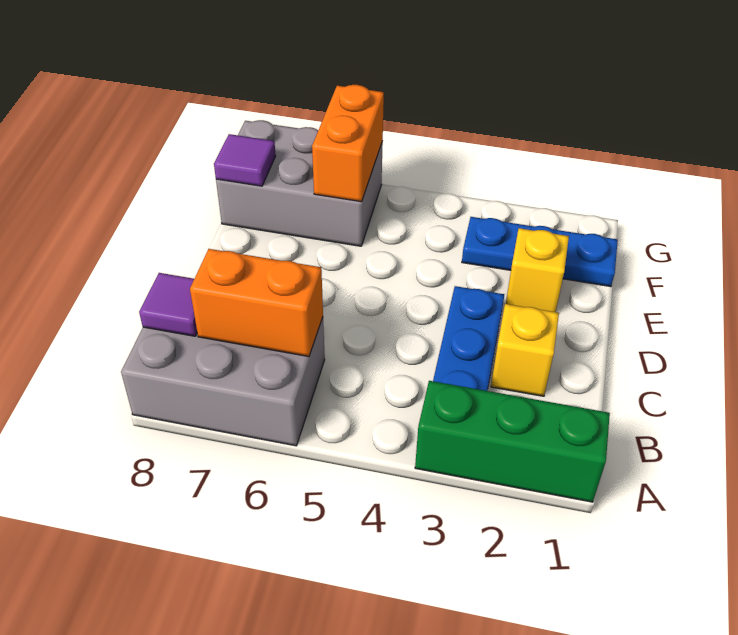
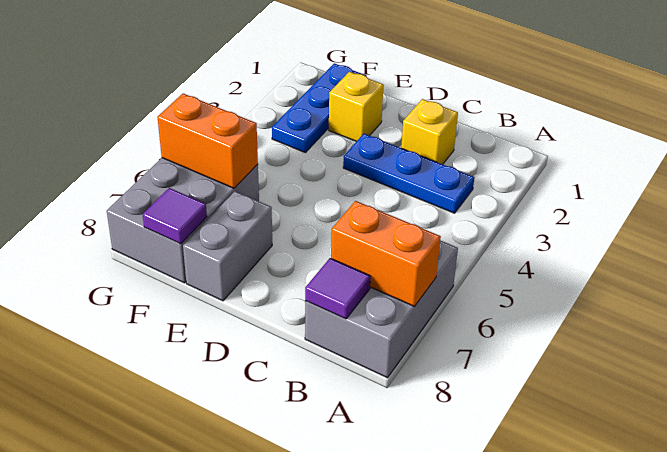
green brick A1:A3 level 1 -> none
orange brick B6:B7 level 2 -> orange brick A7:B7 level 2
none -> grey brick E7:E8 level 1

